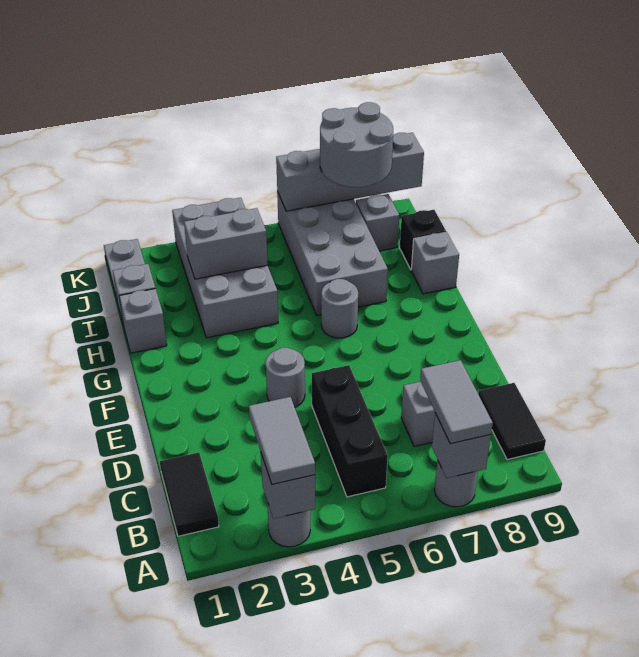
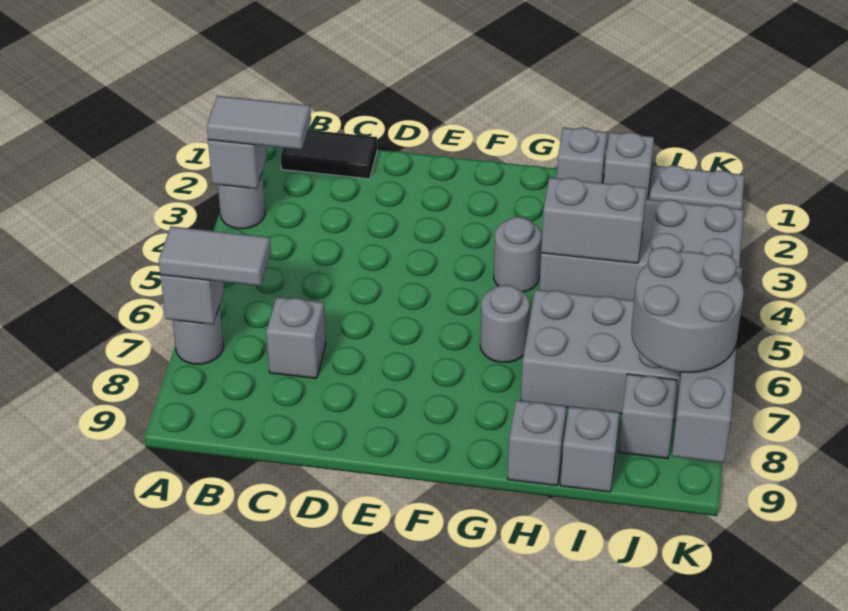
black brick B5:D5 level 1 -> none
black tile B9:C9 level 1 -> none
grey round brick E4 level 1 -> grey round brick G4 level 1
grey brick I3:I4 level 2 -> grey brick H4:I4 level 2
black brick I9 level 1 -> grey brick I9 level 1

